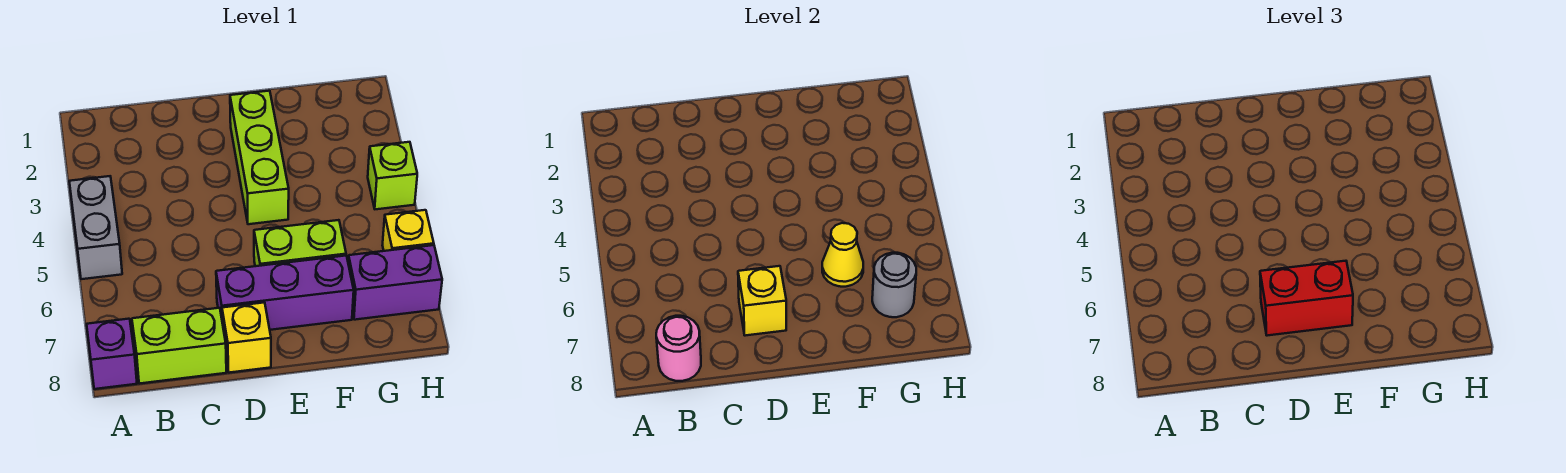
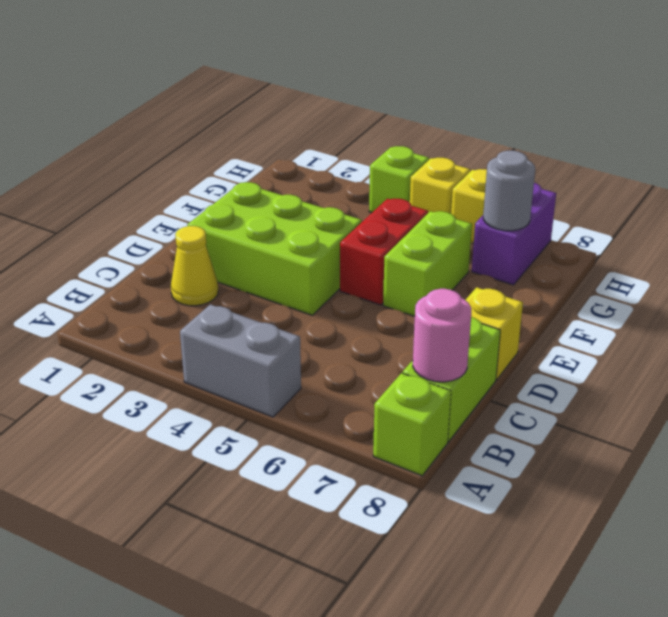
purple brick A8 level 1 -> lime brick A8 level 1
purple brick D7:F7 level 1 -> none
yellow brick D7 level 2 -> yellow brick H5 level 1
red brick D7:E7 level 3 -> red brick E5:F5 level 1
lime brick E2:E4 level 1 -> lime brick D2:E4 level 1
yellow cone F6 level 2 -> yellow cone C2 level 1

